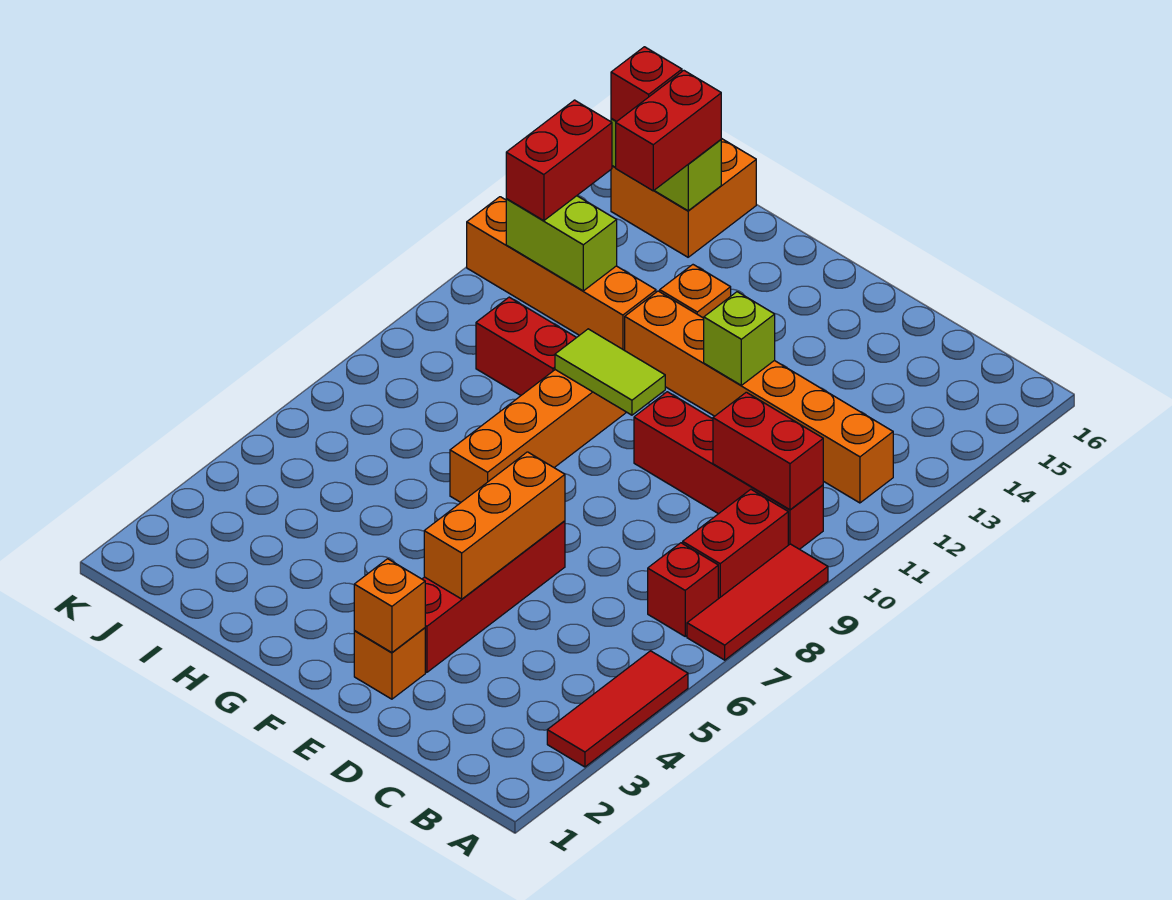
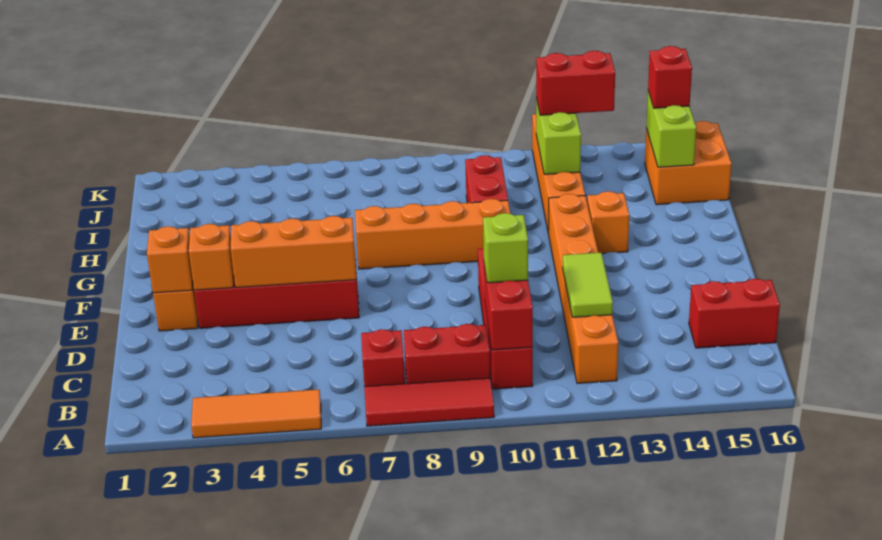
red tile A3:A5 level 1 -> orange tile A3:A5 level 1
none -> orange brick E3 level 2
lime brick E12 level 2 -> lime brick C10 level 3
lime tile F10:G10 level 2 -> lime tile C12:D12 level 2
red brick I14:I15 level 3 -> red brick C15:C16 level 1

